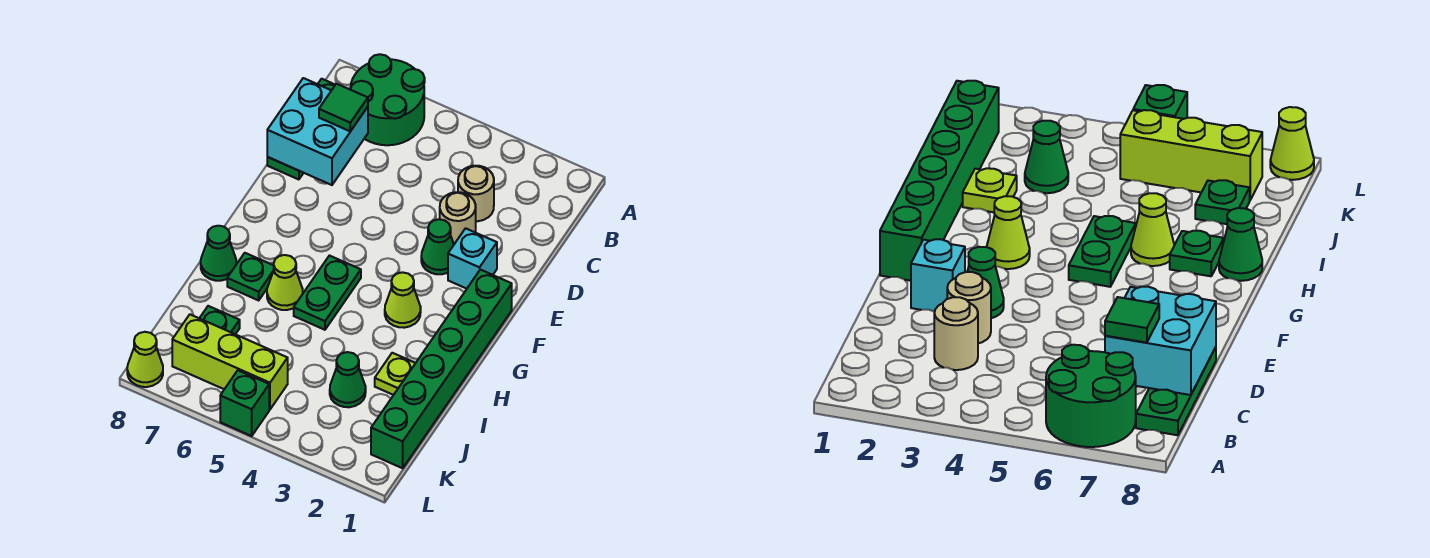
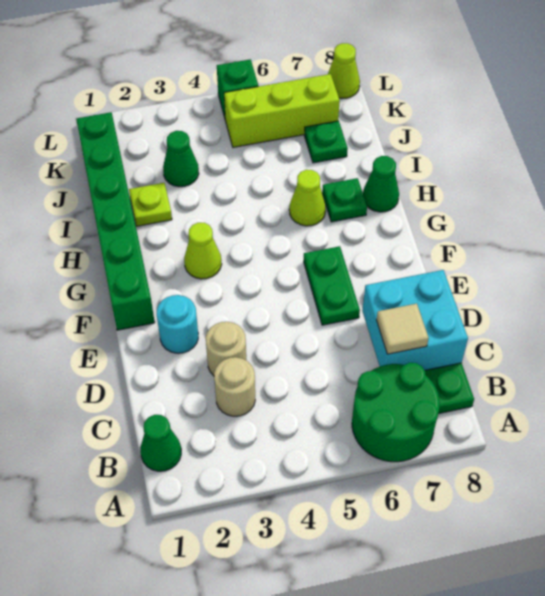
green tile C7 level 3 -> tan tile C7 level 3
cyan brick E2 level 1 -> cyan round brick E2 level 1
green cone E3 level 1 -> green cone B1 level 1
green plate G5:H5 level 1 -> green plate E6:F6 level 1

